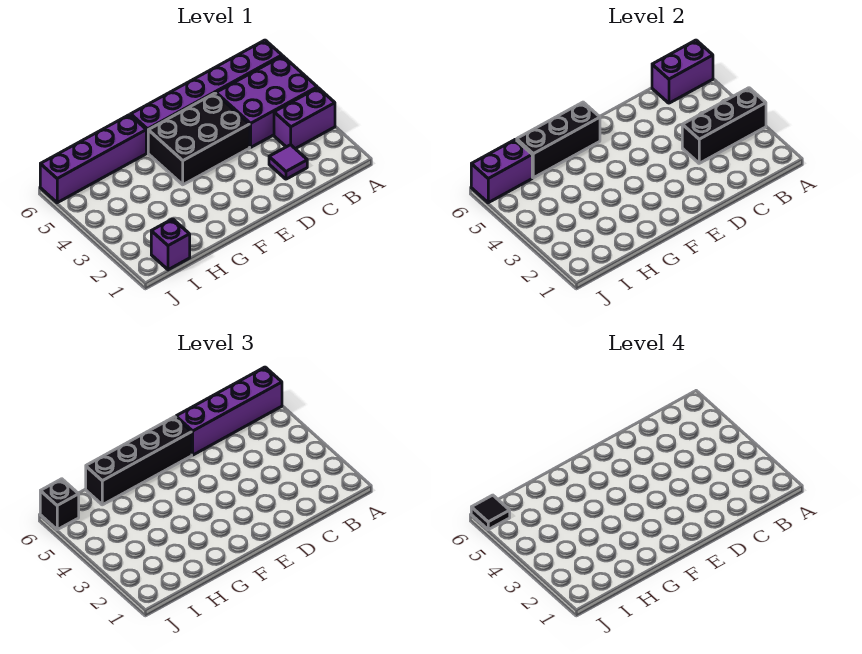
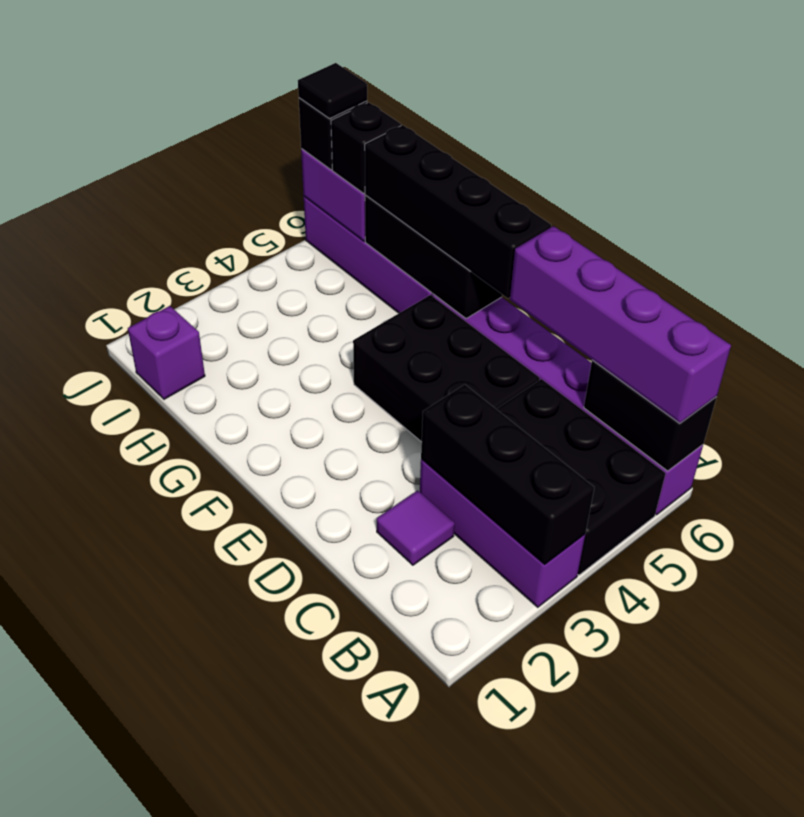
purple brick A3:B3 level 1 -> purple brick A3:C3 level 1
purple brick A4:C5 level 1 -> black brick A4:C5 level 1
purple brick A6:B6 level 2 -> black brick A6:B6 level 2
none -> black brick I6 level 3

